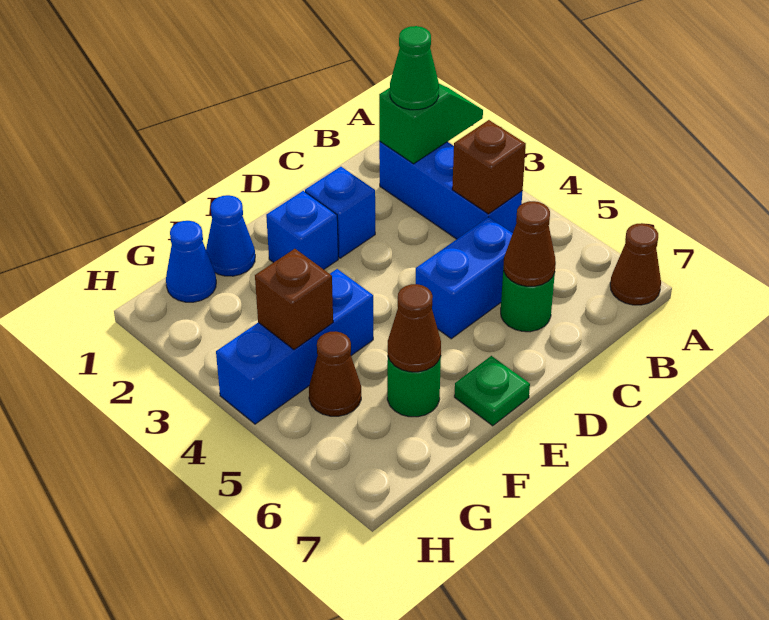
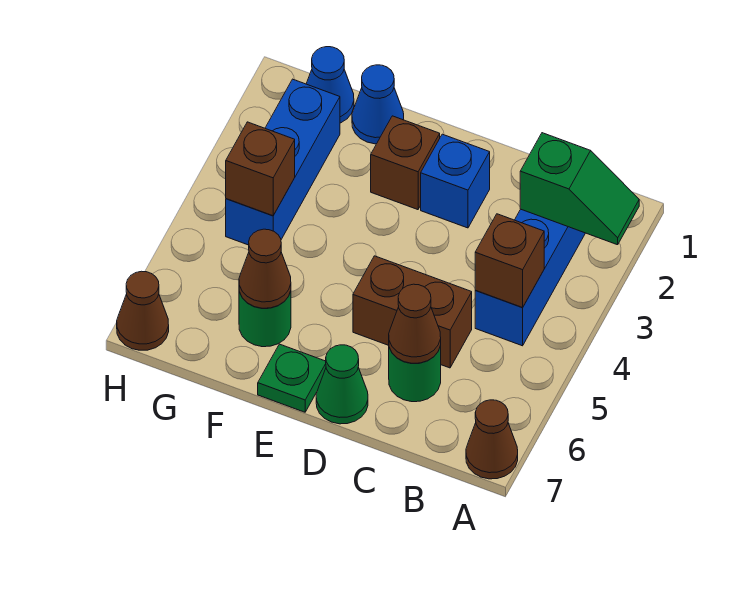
green cone B2 level 3 -> green cone D7 level 1
blue brick C5:D5 level 1 -> brown brick C5:D5 level 1
blue brick E2 level 1 -> brown brick E2 level 1
blue brick F4:H4 level 1 -> blue brick G2:G4 level 1
brown cone G5 level 1 -> brown cone H7 level 1

